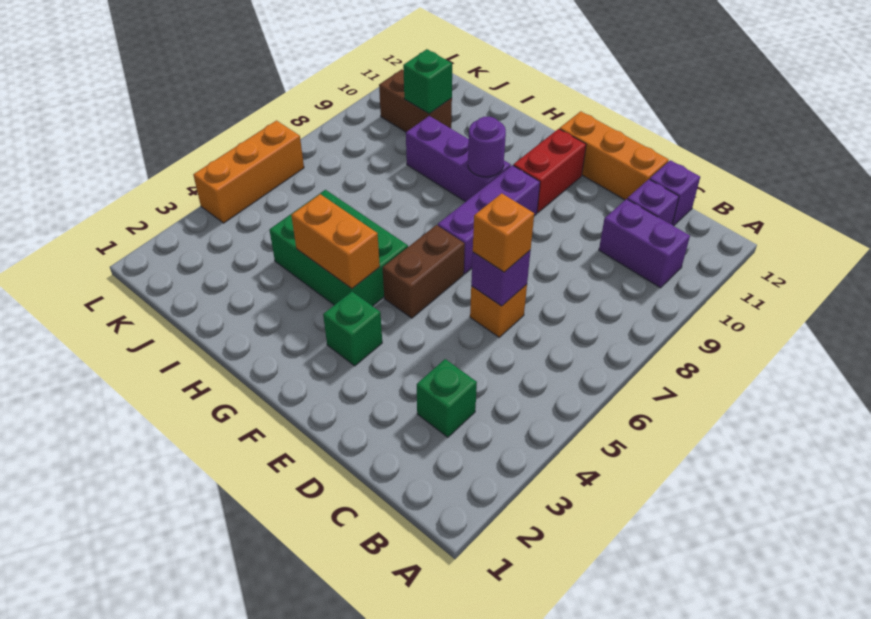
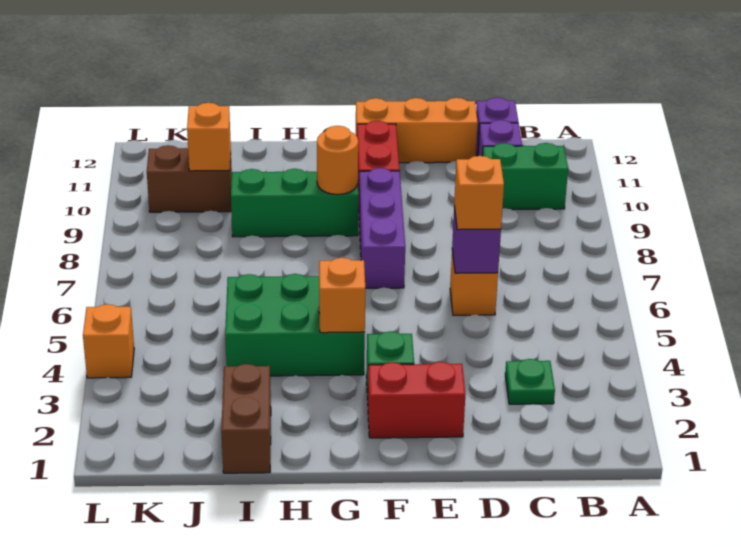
purple brick B10:C10 level 1 -> green brick B10:C10 level 1
green brick C3 level 1 -> green plate C3 level 1
none -> red brick E2:F2 level 1
brown brick F5:F6 level 1 -> brown brick I1:I2 level 1
orange brick G4:H4 level 2 -> orange brick G4 level 2
purple brick G9:I9 level 1 -> green brick G9:I9 level 1
purple round brick G9 level 2 -> orange round brick G9 level 2
green brick J10 level 2 -> orange brick J10 level 2
orange brick L4:L6 level 1 -> orange brick L4 level 1

